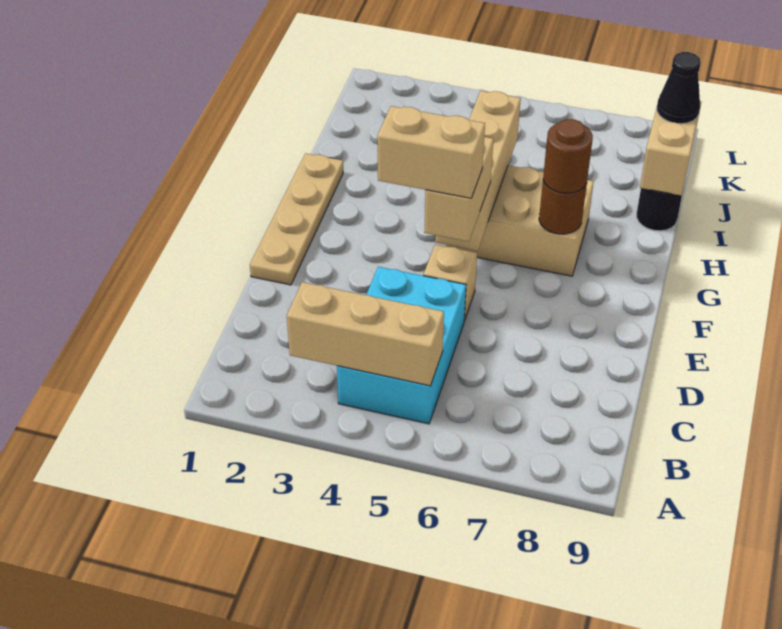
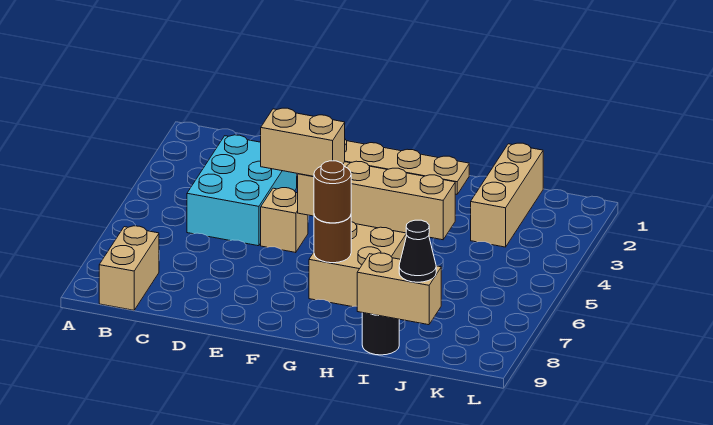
tan brick B3:B5 level 2 -> tan brick J1:J3 level 1
cyan brick B4:D5 level 1 -> cyan brick C3:D5 level 1
tan brick E4:E5 level 4 -> tan brick B8:B9 level 1

